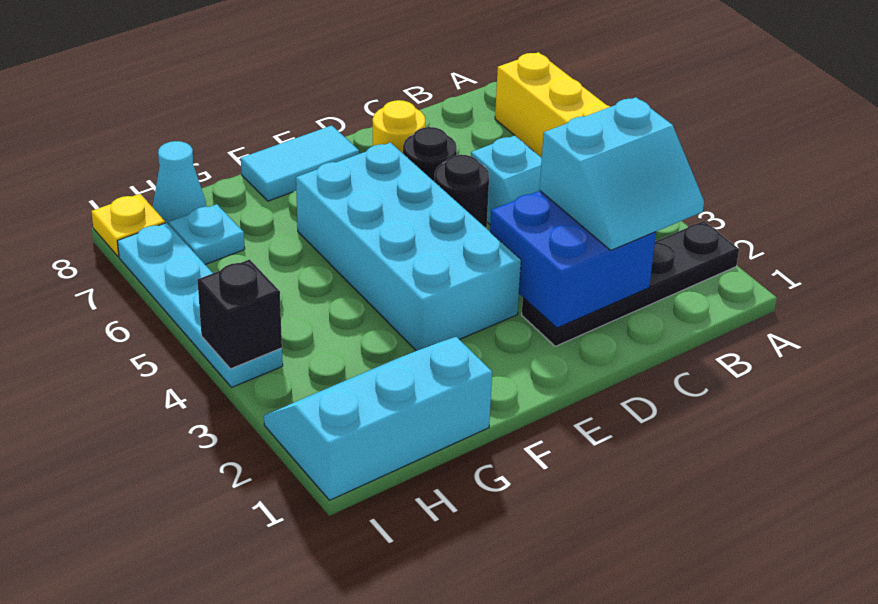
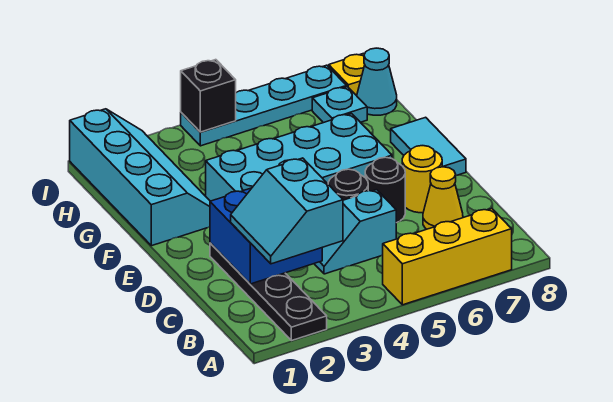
none -> yellow cone C7 level 1
cyan slope G1:I2 level 1 top 1 -> cyan slope F1:I2 level 1 top 1

